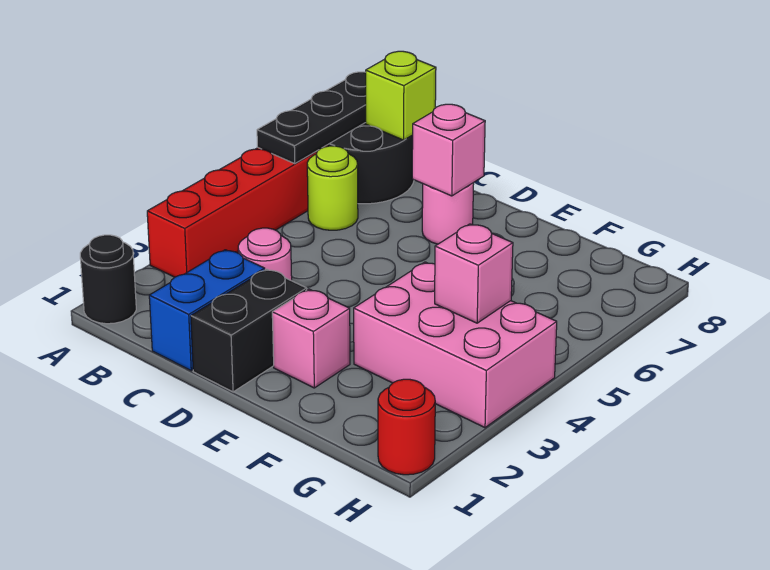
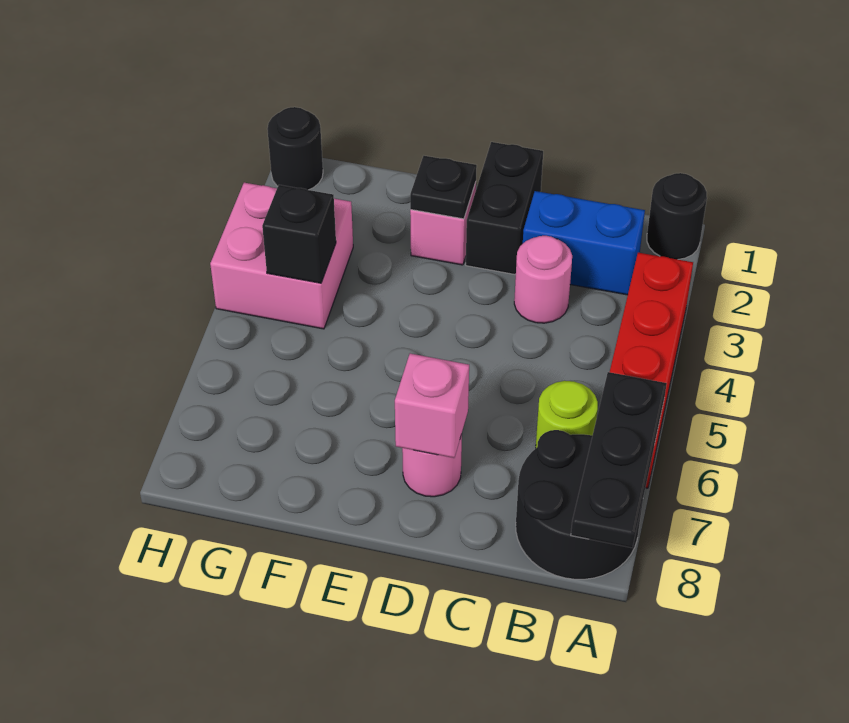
lime brick B8 level 2 -> none
blue brick C1:C2 level 1 -> blue brick B2:C2 level 1
none -> black plate E2 level 2
pink brick F3:H4 level 1 -> pink brick G3:H4 level 1
pink brick G4 level 2 -> black brick G4 level 2
red round brick H1 level 1 -> black round brick H1 level 1

